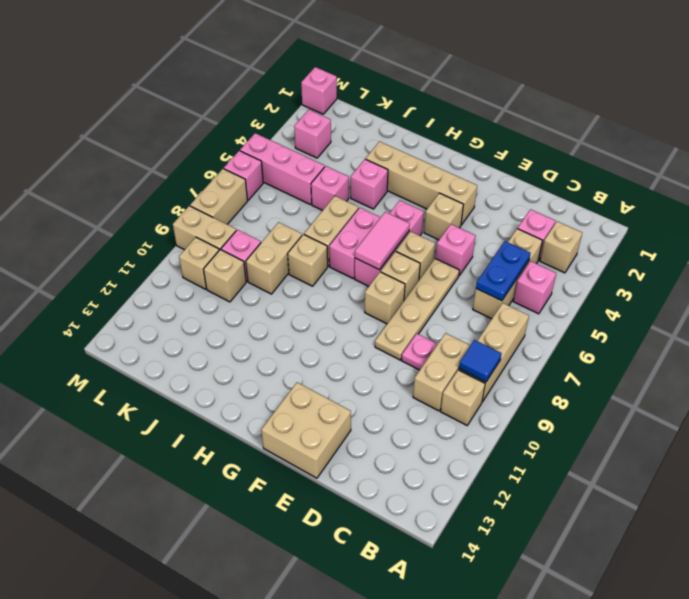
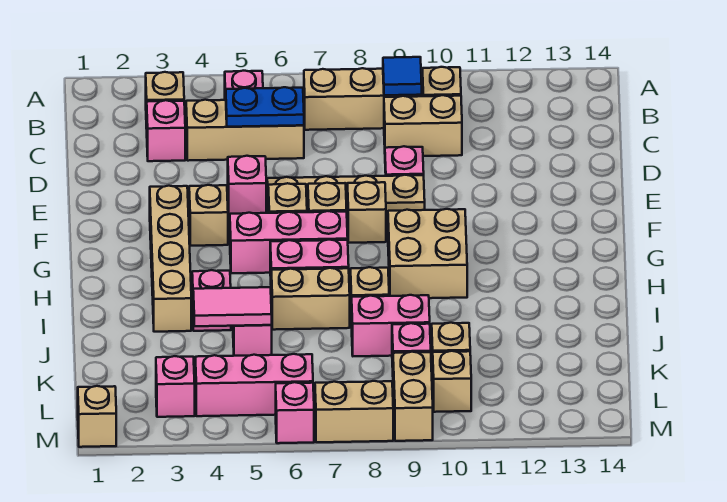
tan brick E13:F14 level 1 -> tan brick G9:H10 level 1
pink tile G6:G7 level 2 -> pink tile J4:J5 level 2
tan brick J8:J9 level 1 -> pink brick J8:J9 level 1
pink brick K5:M5 level 1 -> pink brick L4:L6 level 1
pink brick M1 level 1 -> tan brick M1 level 1

